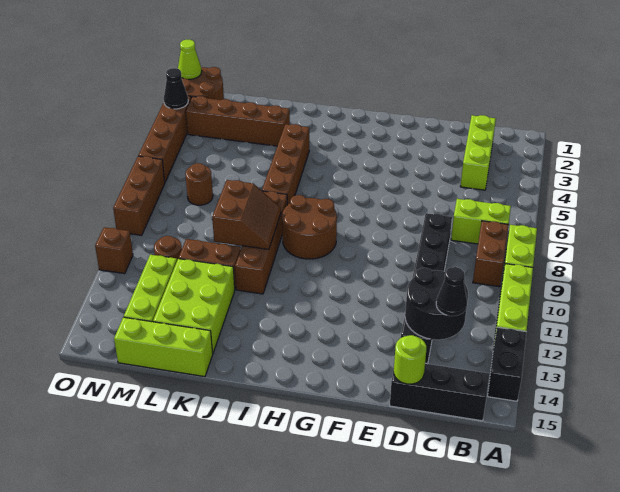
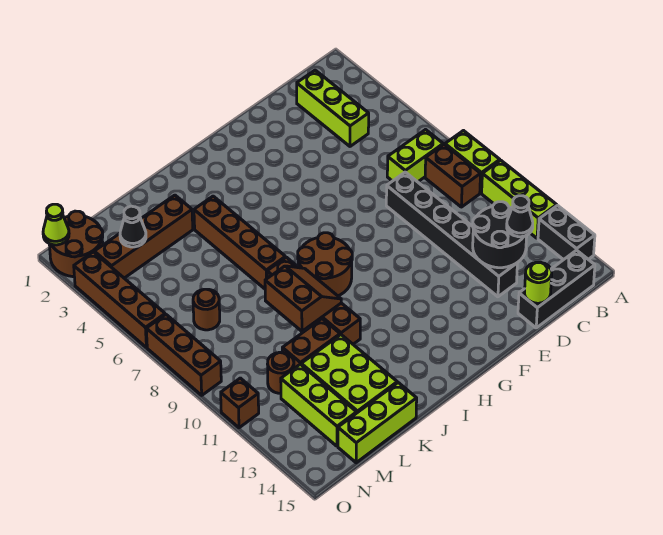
black cone O3 level 2 -> black cone M3 level 2

